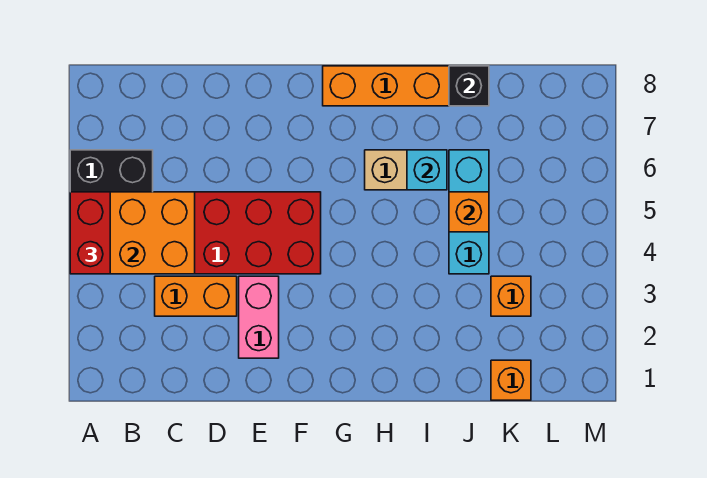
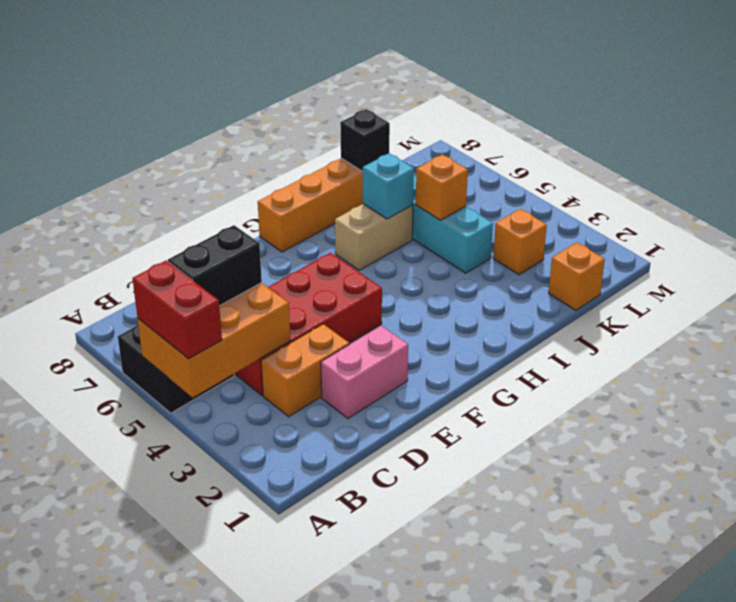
none -> black brick B5:C5 level 3
pink brick E2:E3 level 1 -> pink brick D2:E2 level 1

